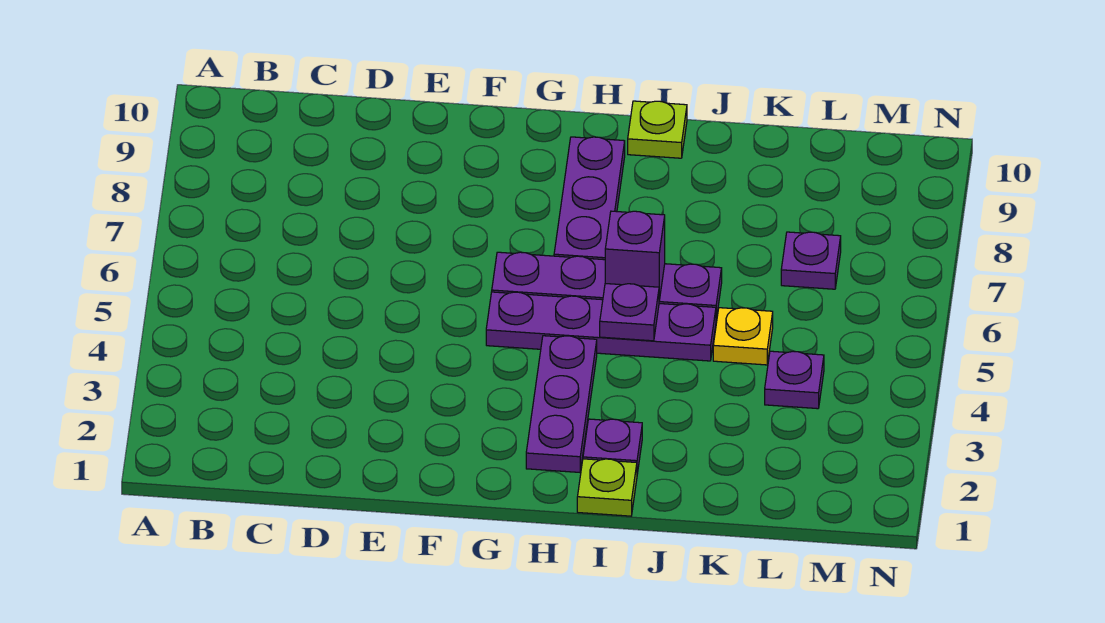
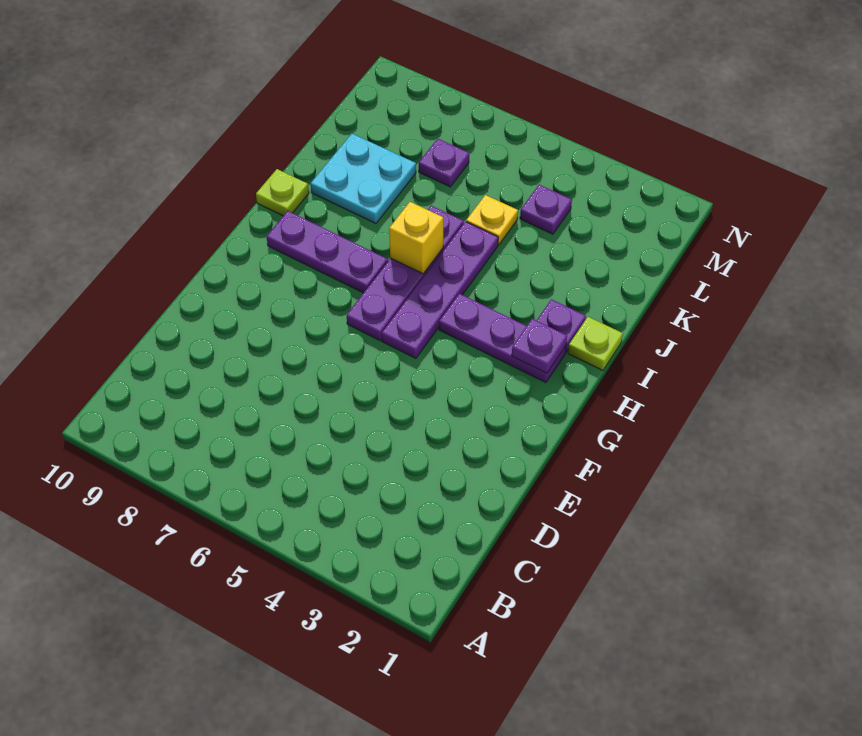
purple plate I5 level 2 -> purple plate H2 level 2
purple brick I6 level 2 -> yellow brick I6 level 2
none -> cyan plate J8:K9 level 1

